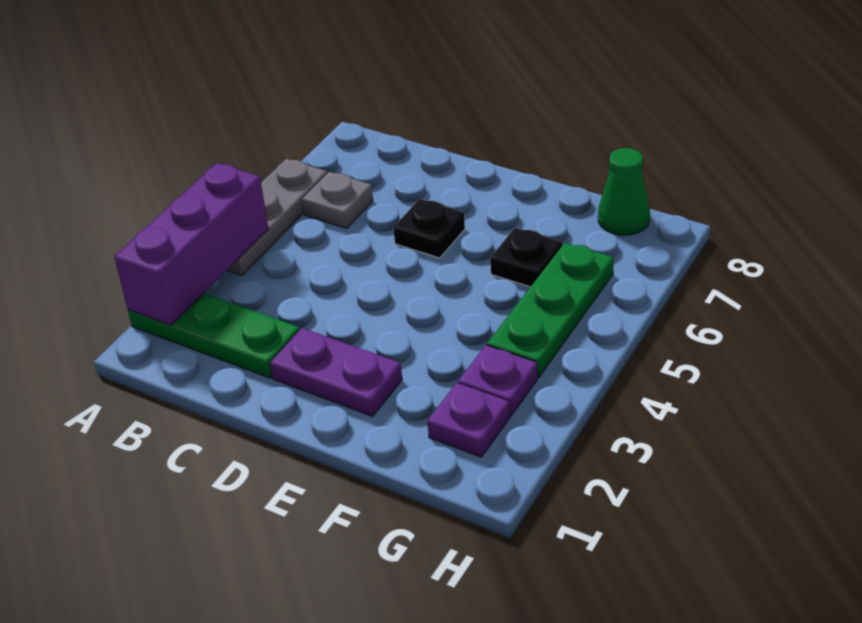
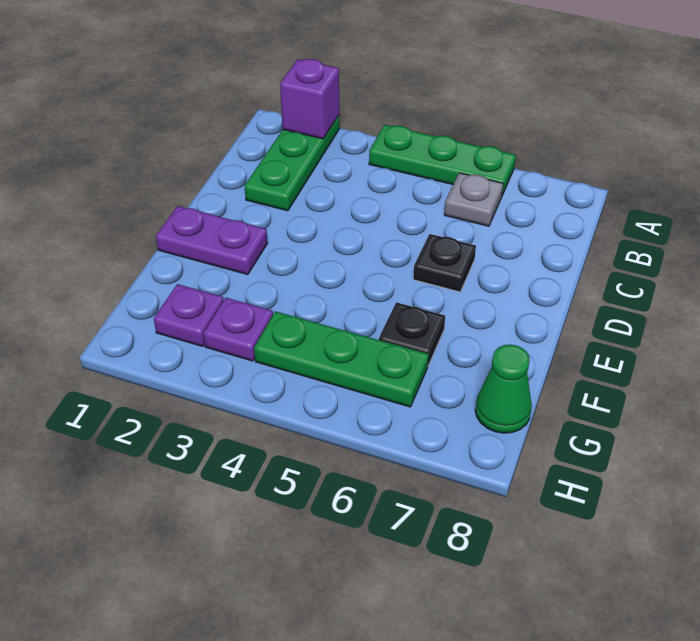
purple brick A2:A4 level 2 -> purple brick A2 level 2
grey plate A4:A6 level 1 -> green plate A4:A6 level 1
purple plate D2:E2 level 1 -> purple plate E1:E2 level 1

